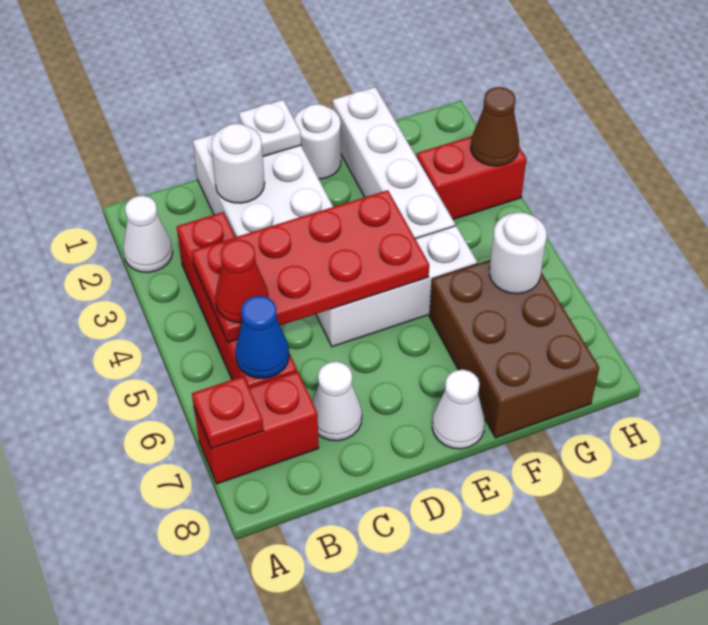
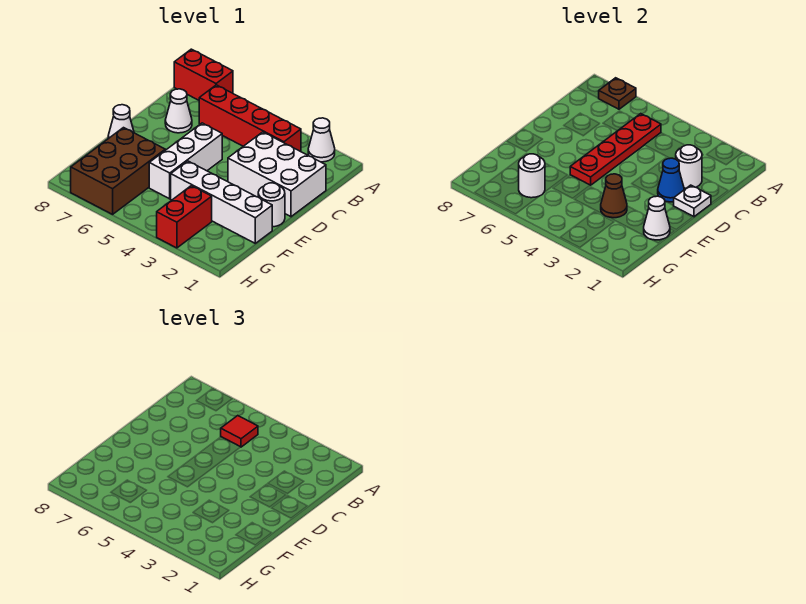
red brick A7:B7 level 1 -> red brick A7:A8 level 1
red plate A7 level 2 -> brown plate A7 level 2
red plate B4:E5 level 2 -> red plate B5:E5 level 2
red cone B5 level 3 -> red tile B5 level 3
blue cone B6 level 2 -> blue cone D2 level 2
none -> white cone F1 level 2
brown brick F6:G8 level 1 -> brown brick F6:H7 level 1
brown cone H3 level 2 -> brown cone F3 level 2

